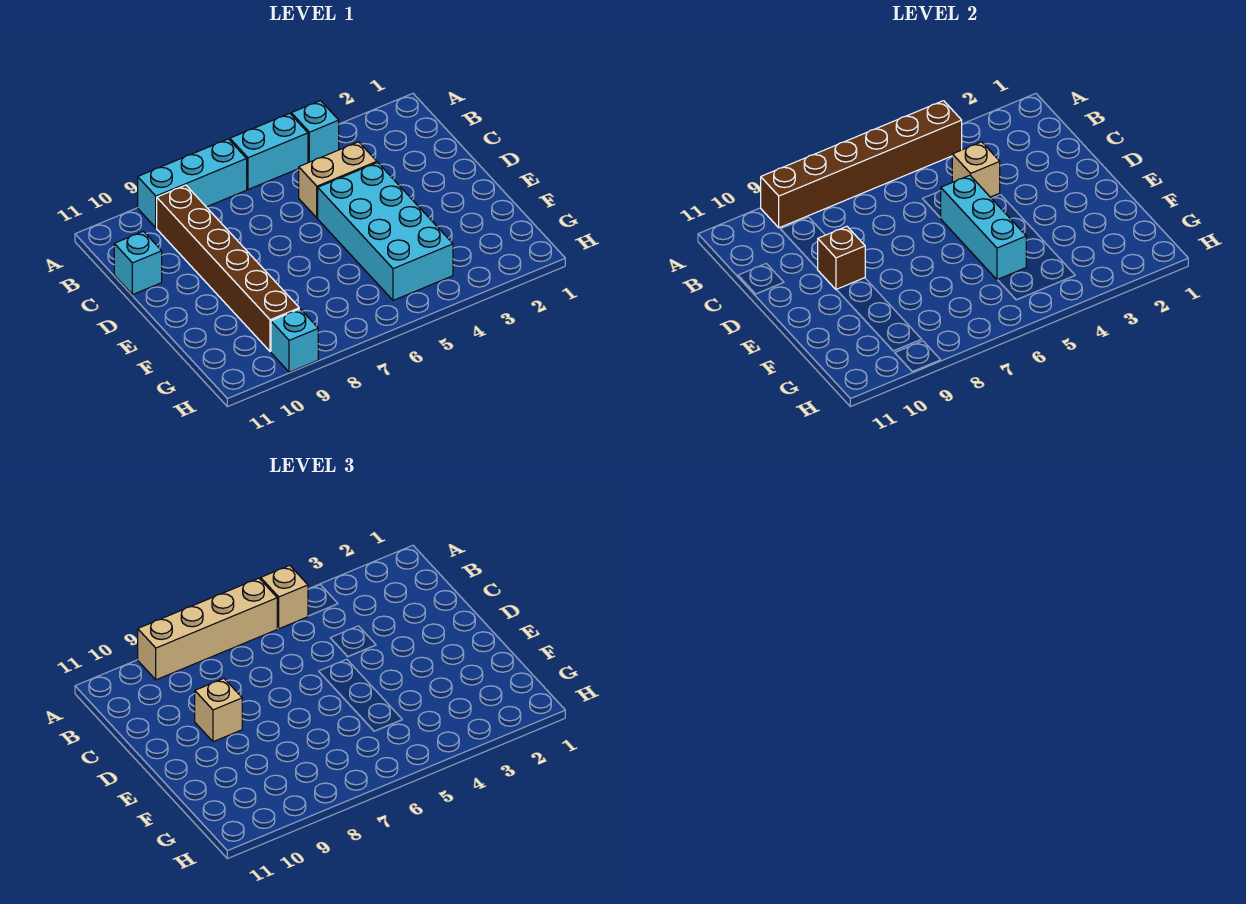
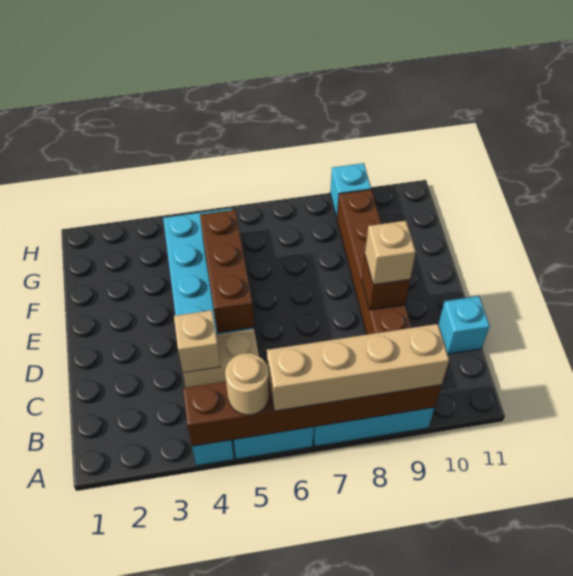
tan brick A5 level 3 -> tan round brick A5 level 3
cyan brick D5:F5 level 2 -> brown brick D5:F5 level 2

